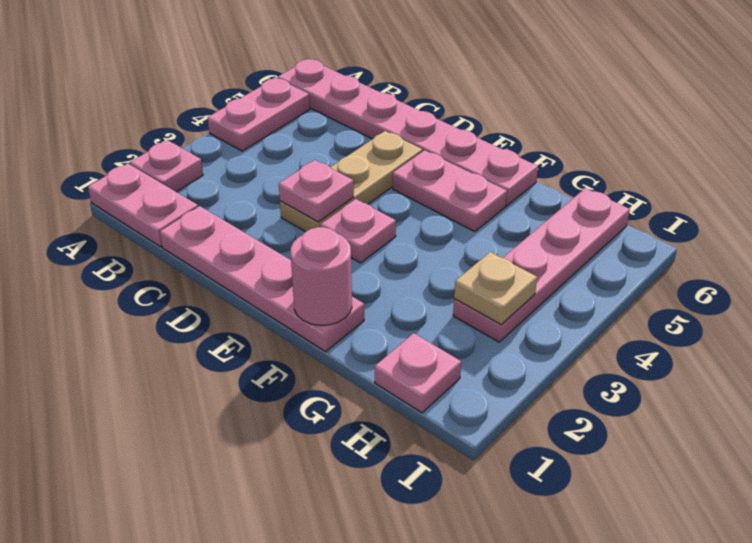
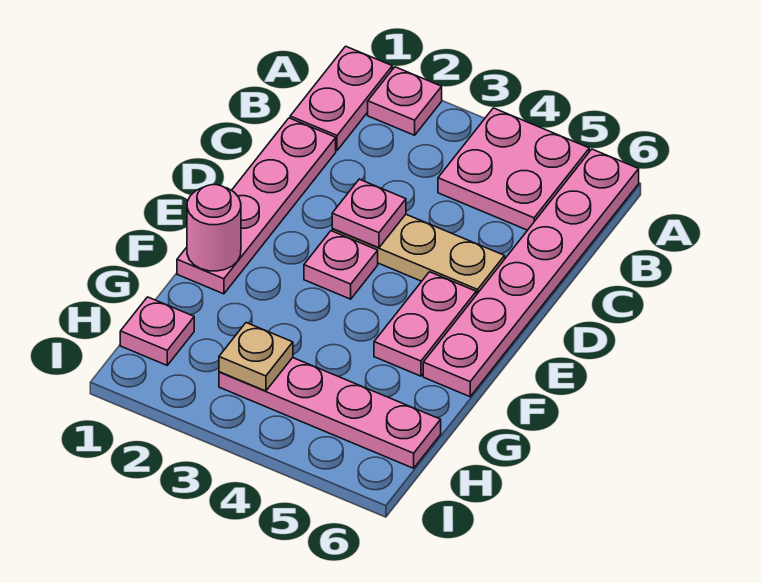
pink plate A4:A5 level 1 -> pink plate A4:B5 level 1

